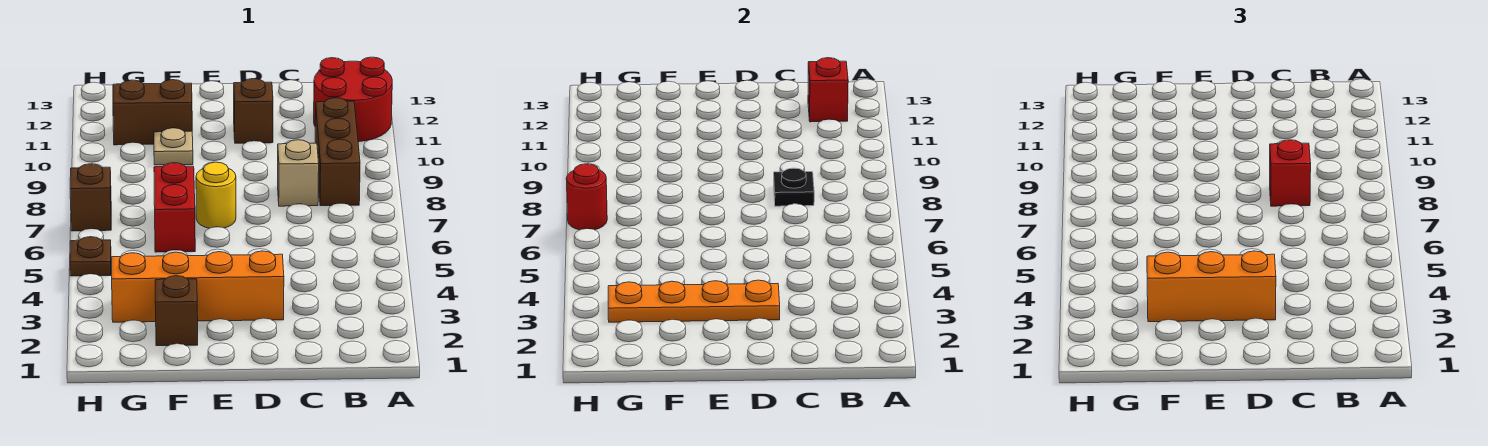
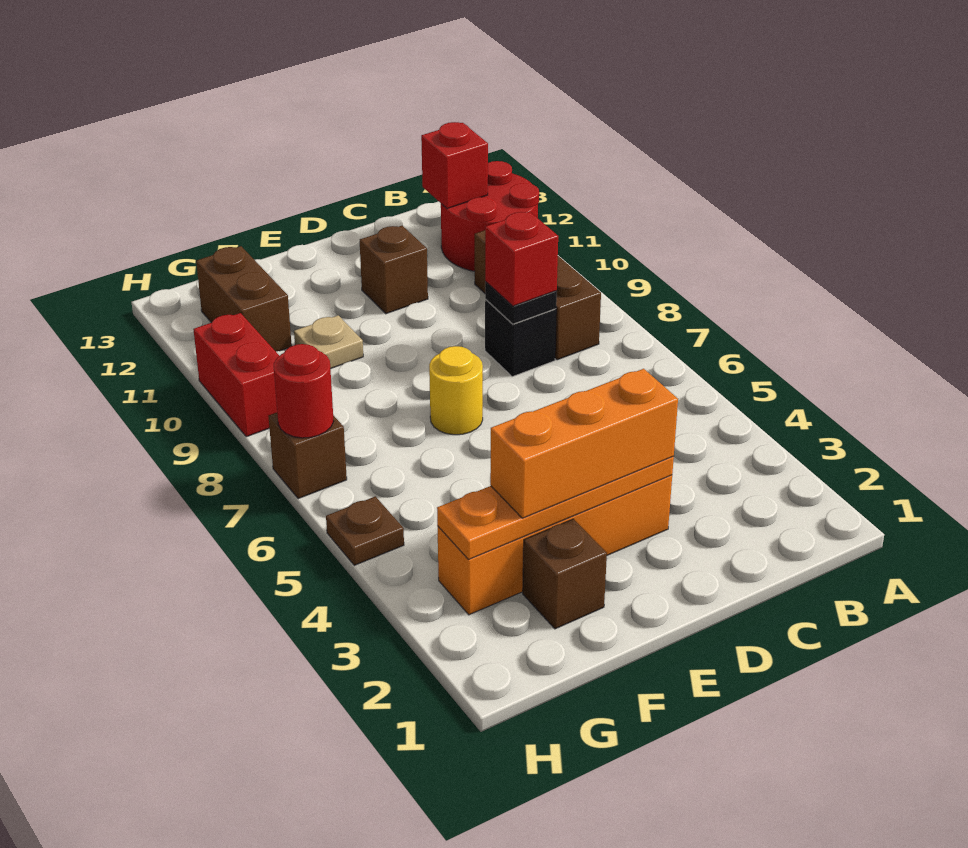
tan brick C8 level 1 -> black brick C8 level 1
red brick F6:F7 level 1 -> red brick H9:H10 level 1
brown brick F11:G11 level 1 -> brown brick G11:G12 level 1

